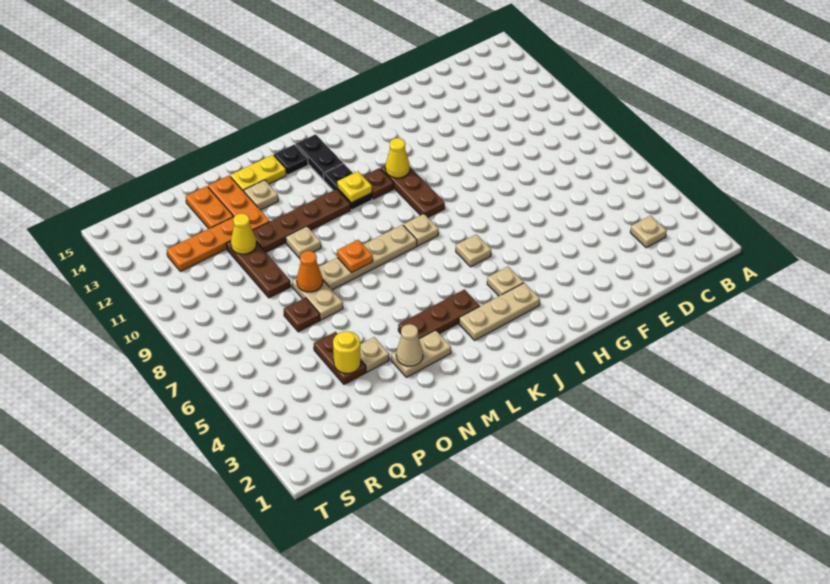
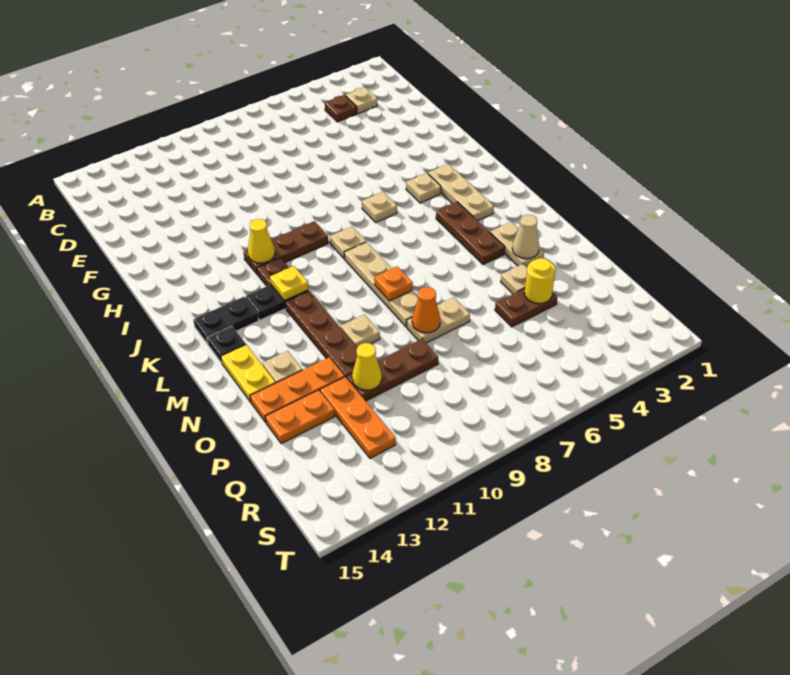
brown plate P7 level 1 -> brown plate C4 level 1

